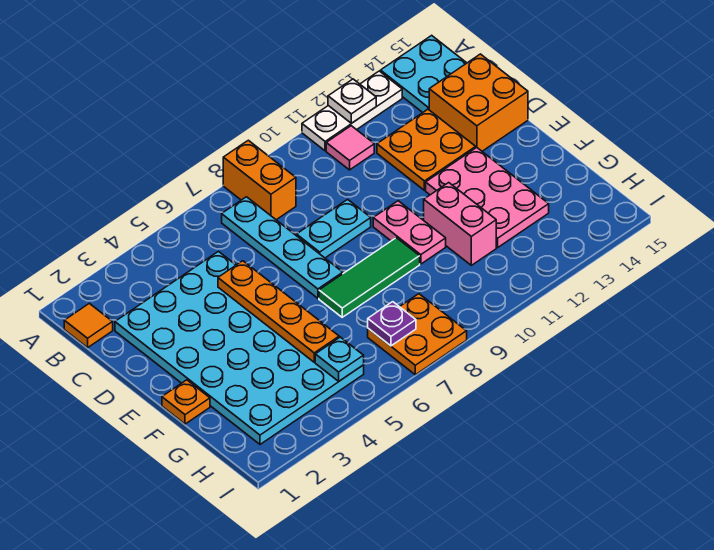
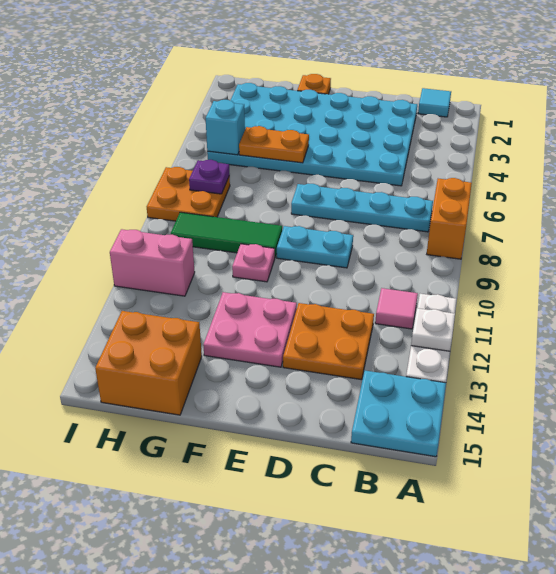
orange brick A8:B8 level 1 -> orange brick A7:A8 level 1
orange tile B1 level 1 -> cyan tile B1 level 1
orange brick C14:D15 level 1 -> orange brick G14:H15 level 1
orange plate D5:G5 level 2 -> orange plate F5:G5 level 2
cyan plate D8:D9 level 1 -> cyan plate D9:E9 level 1
pink plate E10:F10 level 1 -> pink plate F10 level 1
pink plate E12:G13 level 1 -> pink plate E12:F13 level 1
green tile F7:F9 level 1 -> green tile F9:H9 level 1
pink brick F11:G11 level 1 -> pink brick H11:I11 level 1
cyan plate H5 level 2 -> cyan brick H5 level 2

